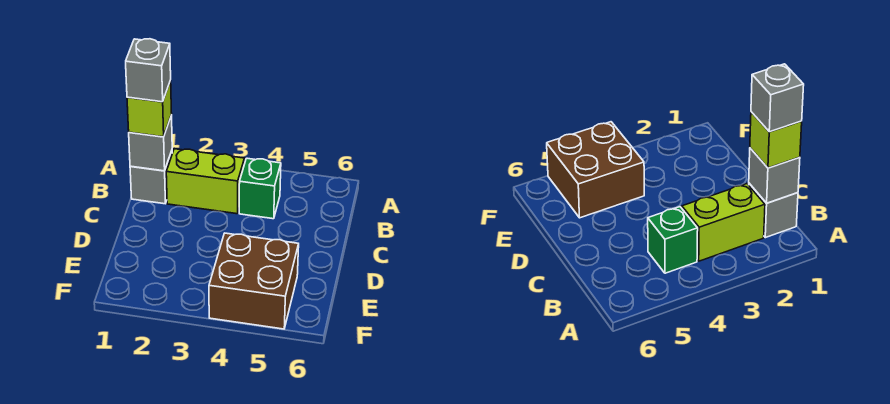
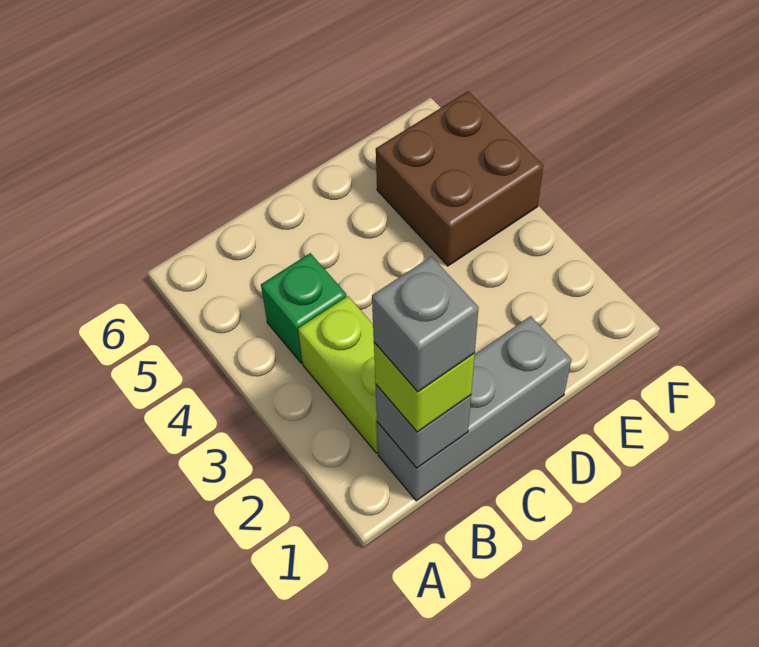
grey brick B1 level 1 -> grey brick B1:D1 level 1

